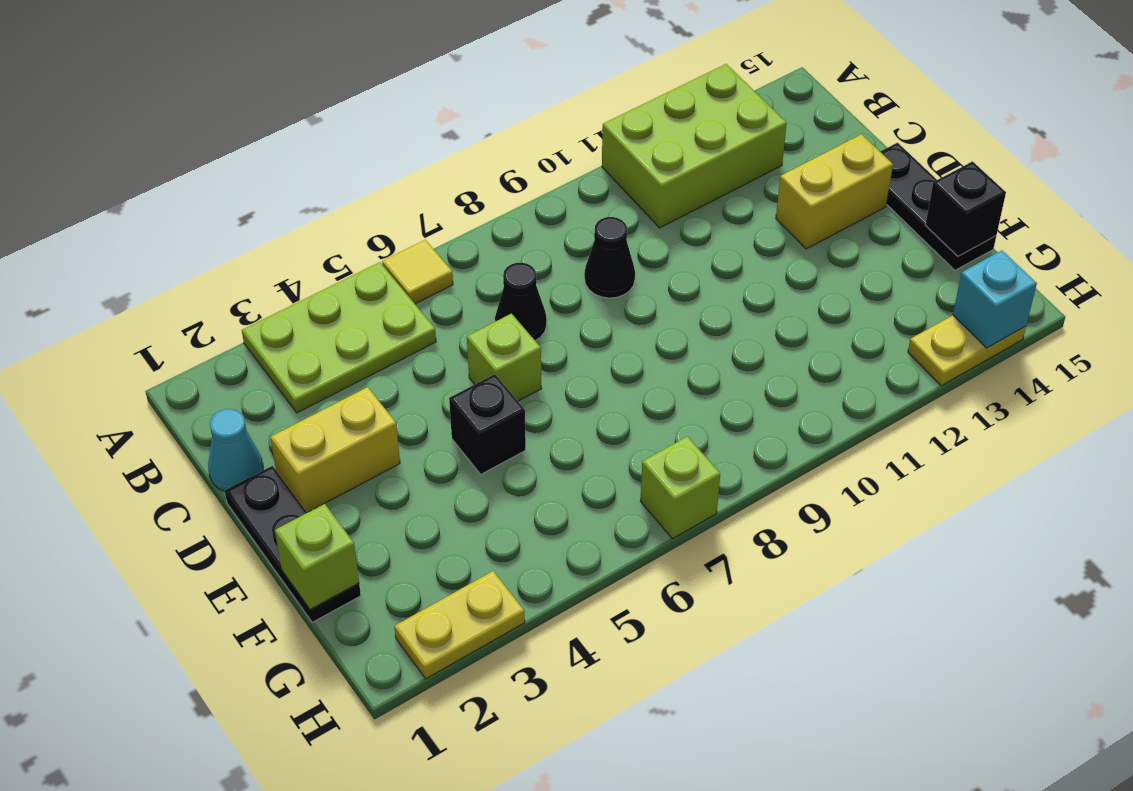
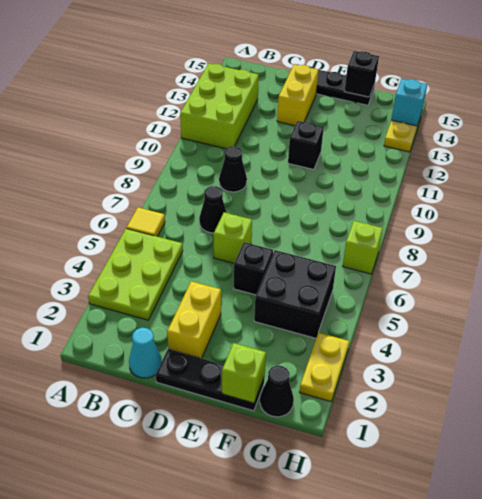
none -> black brick E11 level 1
none -> black brick F4:G5 level 1
none -> black cone G1 level 1

